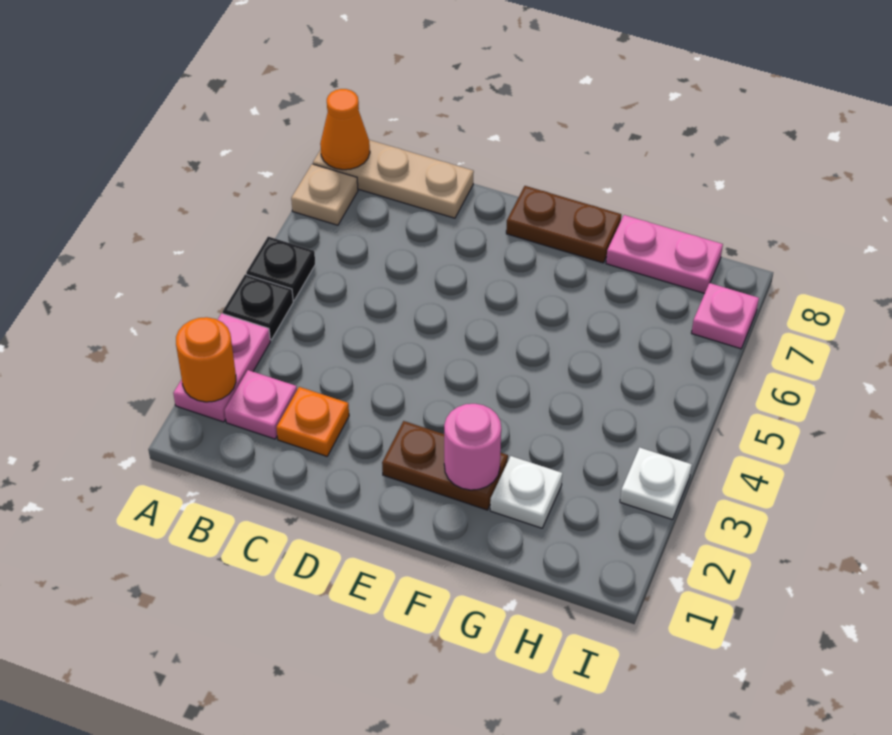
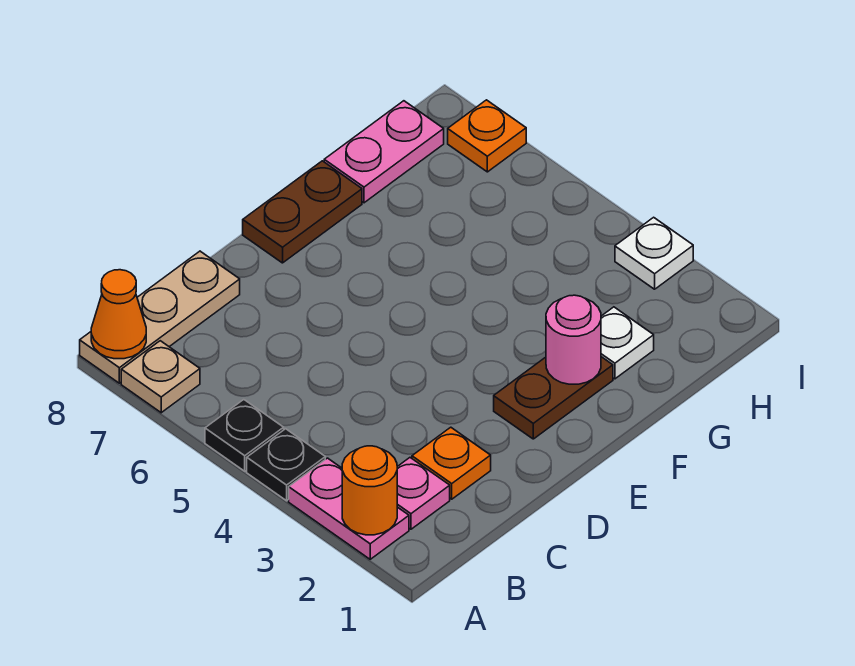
pink plate I7 level 1 -> orange plate I7 level 1

